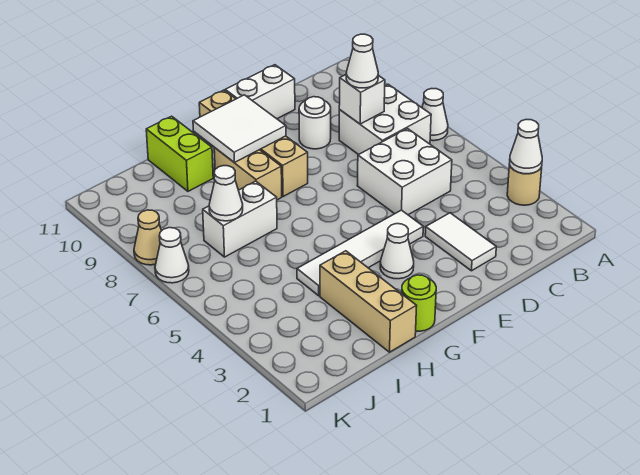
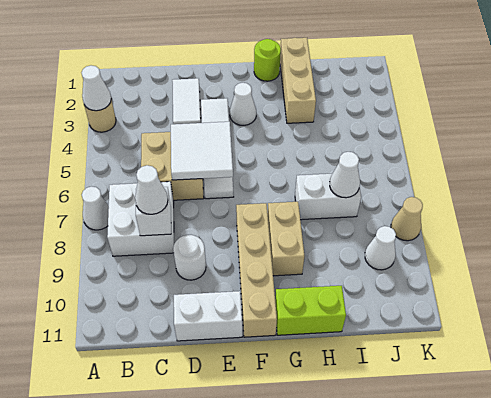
white brick C5:D6 level 1 -> tan brick C5:D6 level 1
white tile E4:H4 level 1 -> white tile E3:E6 level 1
white tile F9:G10 level 2 -> white tile D5:E6 level 2
lime brick H10:H11 level 1 -> lime brick G11:H11 level 1
white cone K7 level 1 -> white cone J9 level 1

